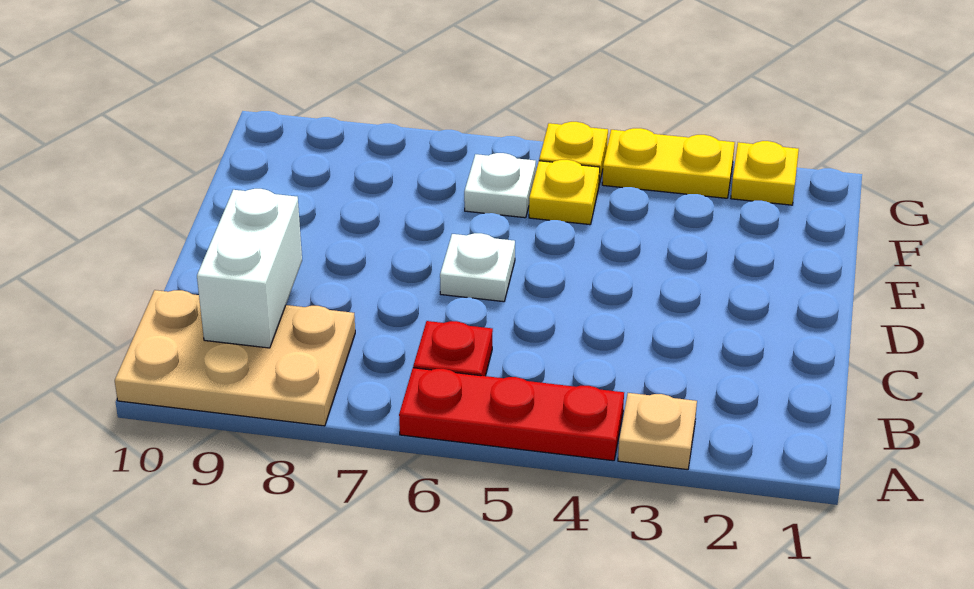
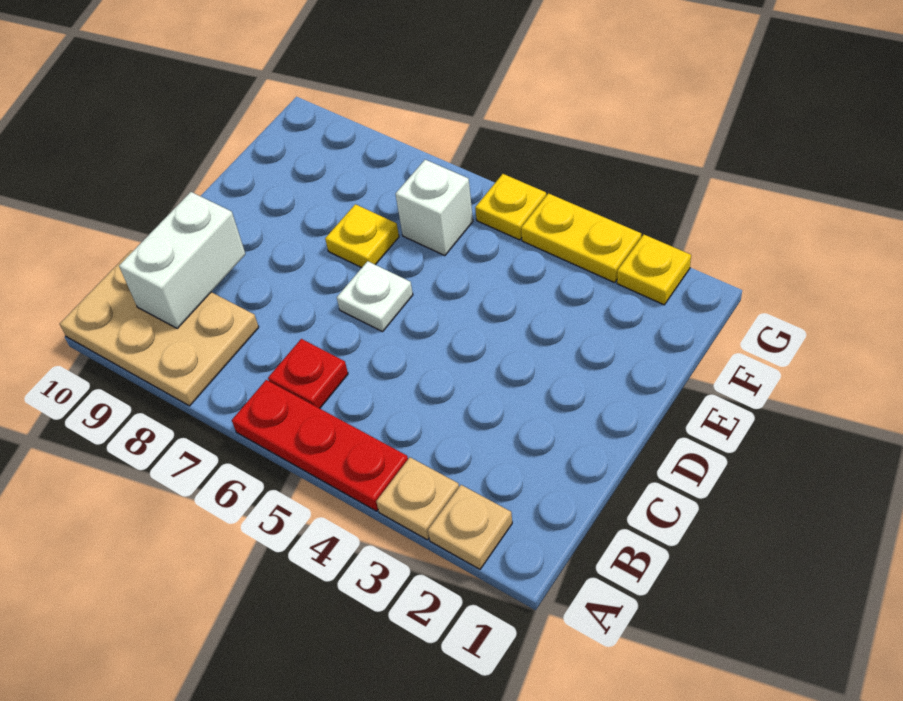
none -> tan plate A2 level 1
yellow plate F5 level 1 -> yellow plate E7 level 1
white plate F6 level 1 -> white brick F6 level 1

